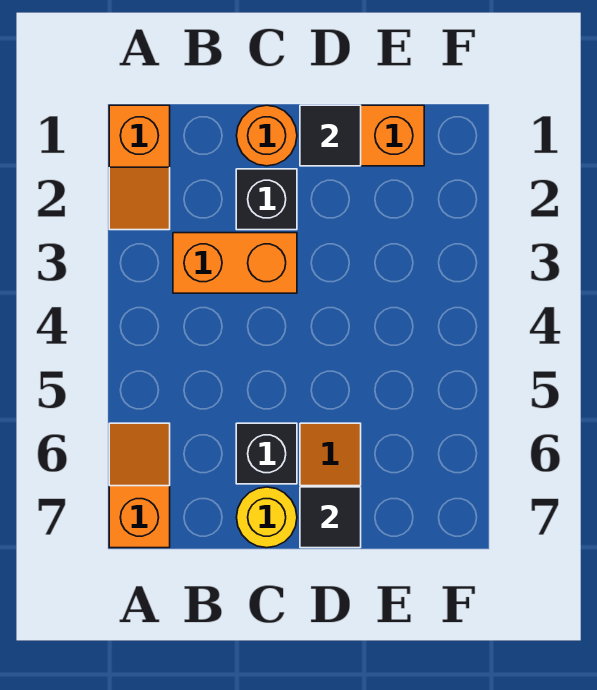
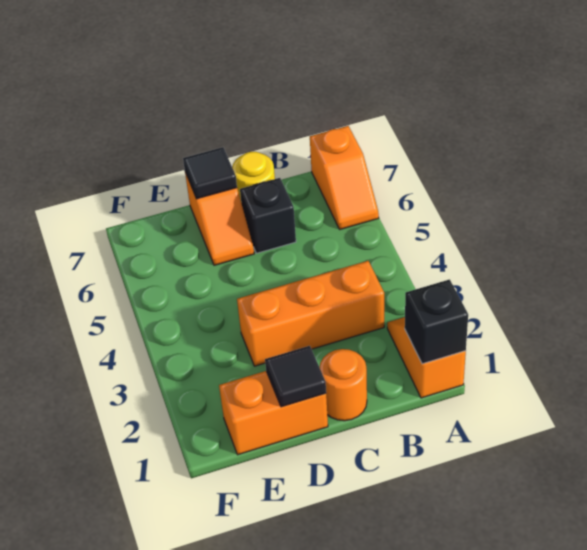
orange brick B3:C3 level 1 -> orange brick B3:D3 level 1
black brick C2 level 1 -> black brick A1 level 2

